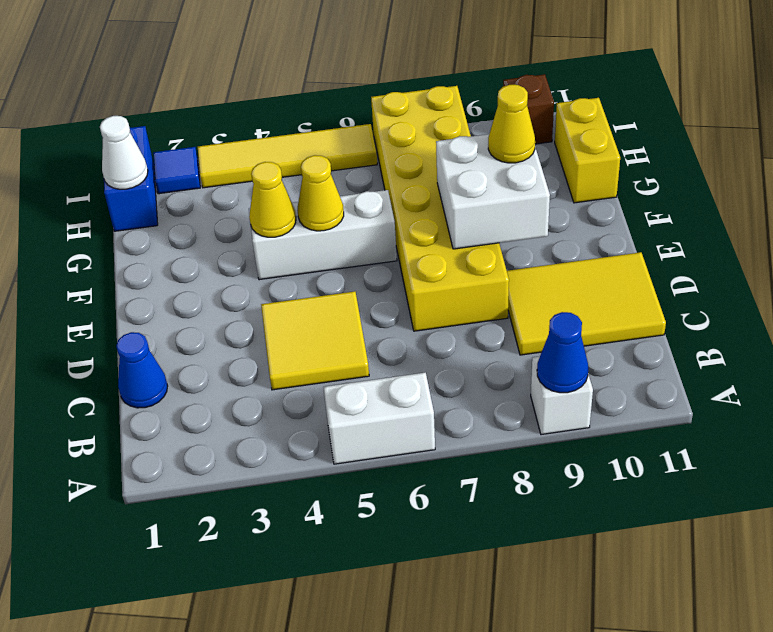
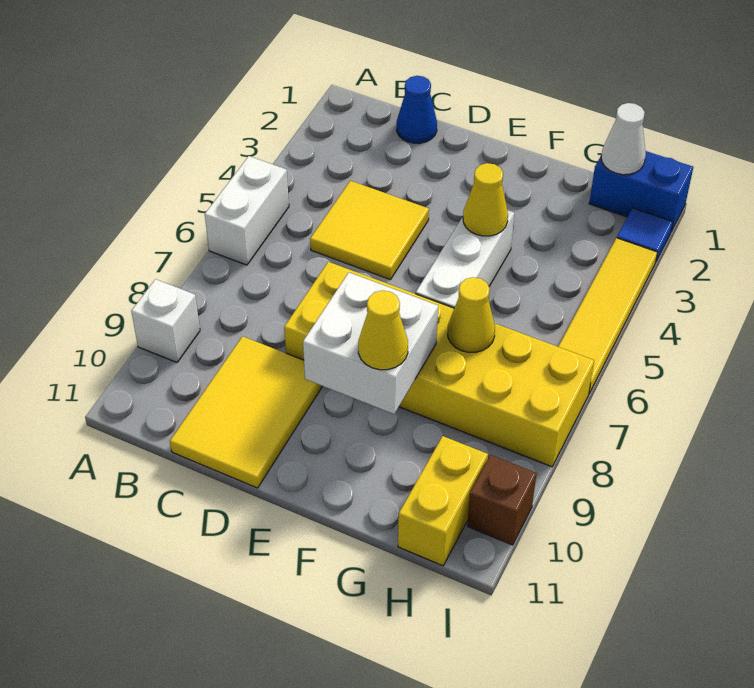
blue cone A9 level 2 -> none
yellow cone F5 level 2 -> yellow cone G7 level 2
yellow brick G11:H11 level 1 -> yellow brick H10:H11 level 1

